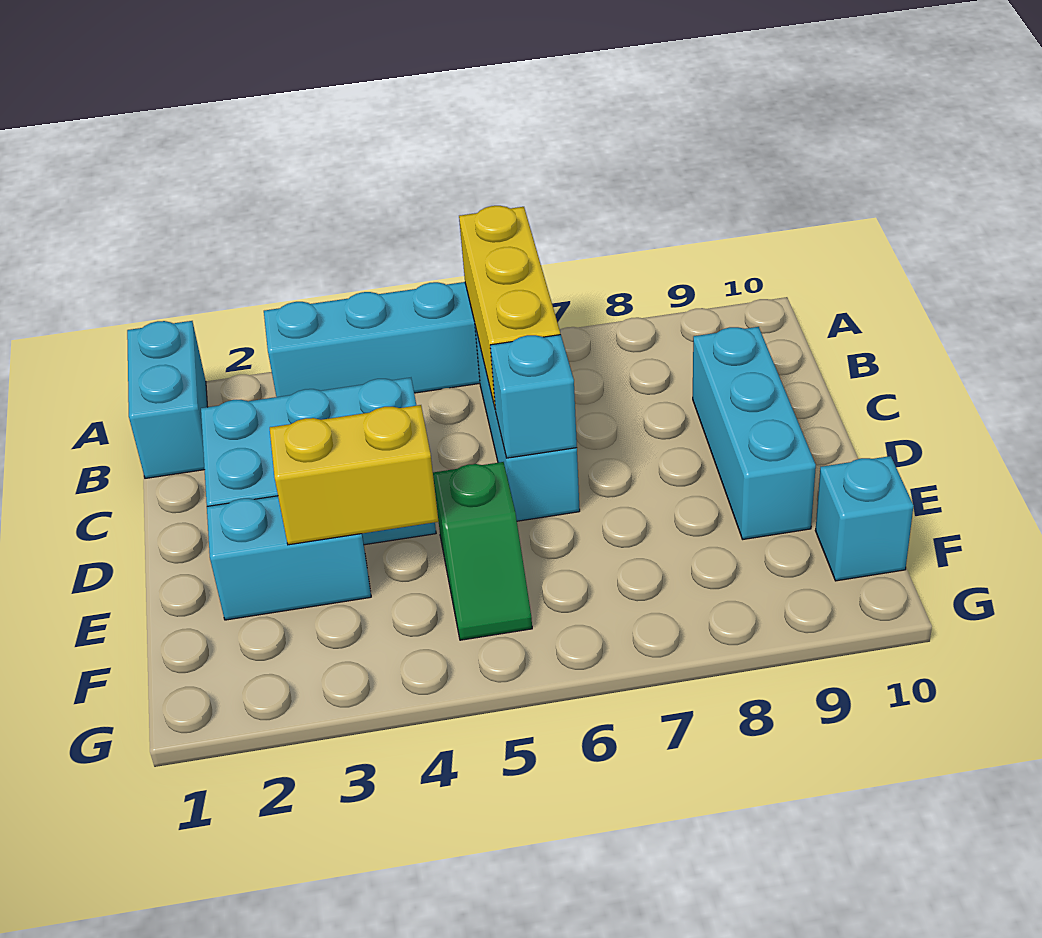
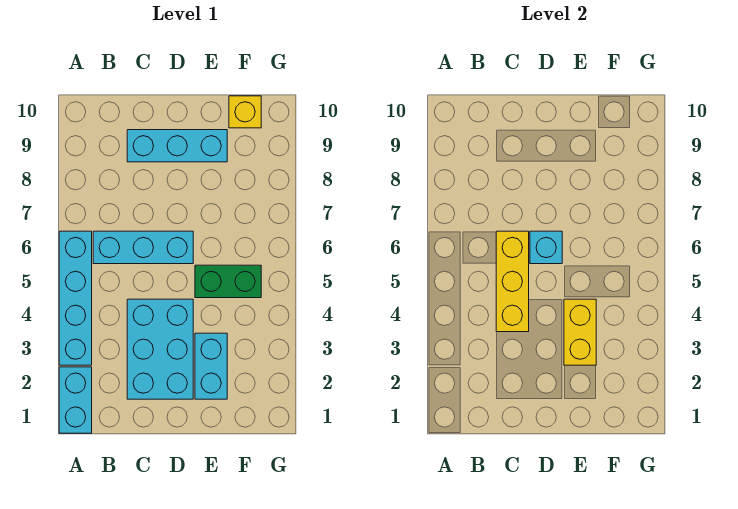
cyan brick A1:B1 level 1 -> cyan brick A1:A2 level 1
yellow brick A6:C6 level 2 -> yellow brick C4:C6 level 2
green slope E5:F5 level 1 top E -> green brick E5:F5 level 1
cyan brick F10 level 1 -> yellow brick F10 level 1

